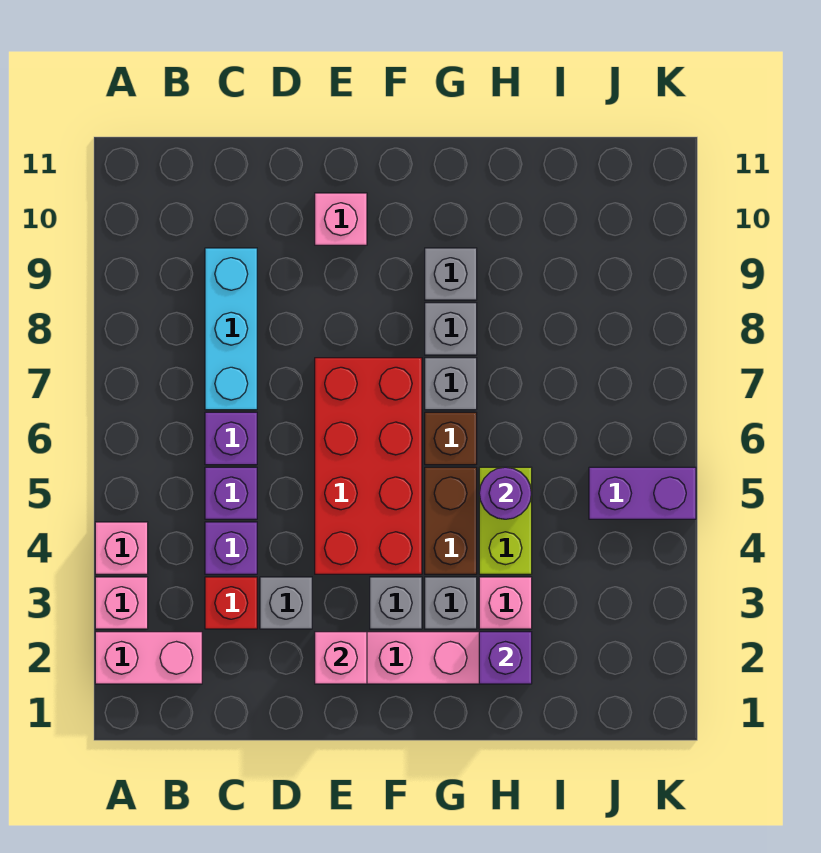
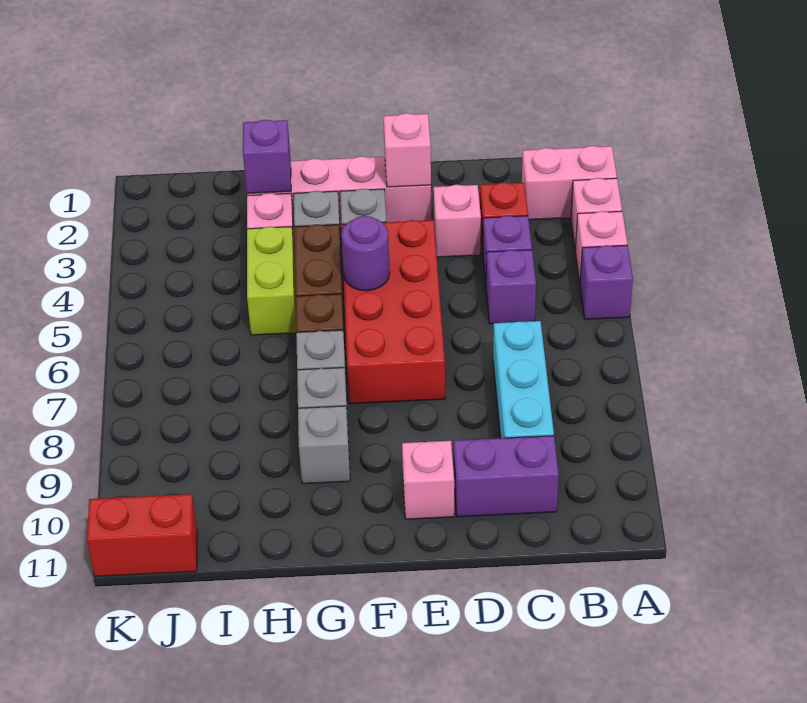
purple brick C6 level 1 -> purple brick A5 level 1
grey brick D3 level 1 -> pink brick D3 level 1
purple round brick H5 level 2 -> purple round brick F5 level 2
purple brick J5:K5 level 1 -> purple brick C10:D10 level 1
none -> red brick J11:K11 level 1

